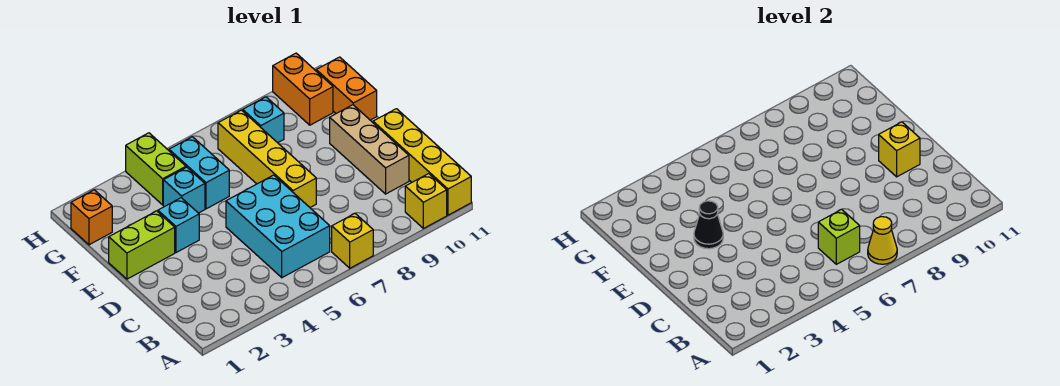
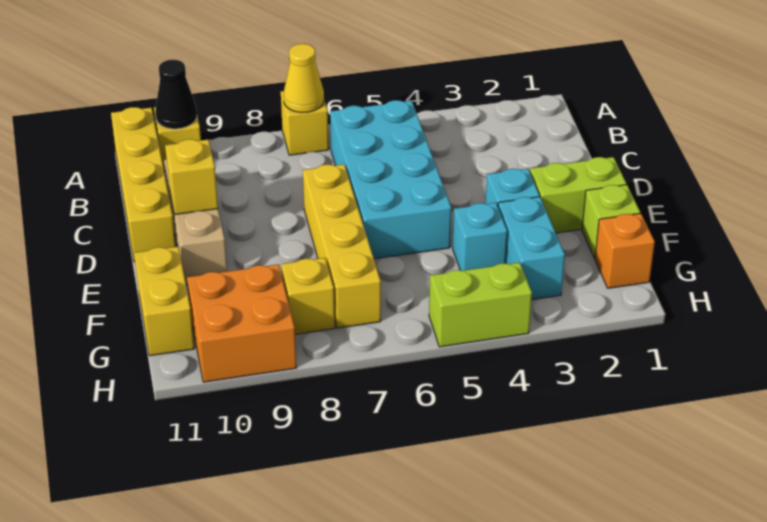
cyan brick B5:D6 level 1 -> cyan brick B5:E6 level 1
lime brick B6 level 2 -> lime brick F1 level 1
black cone E3 level 2 -> black cone A10 level 2
cyan brick F5:G5 level 1 -> cyan brick F3:G3 level 1
orange brick F11:G11 level 1 -> yellow brick F11:G11 level 1
lime brick G4:H4 level 1 -> lime brick H4:H5 level 1
cyan brick G8 level 1 -> yellow brick G8 level 1
orange brick G10:H10 level 1 -> orange brick G9:H10 level 1

